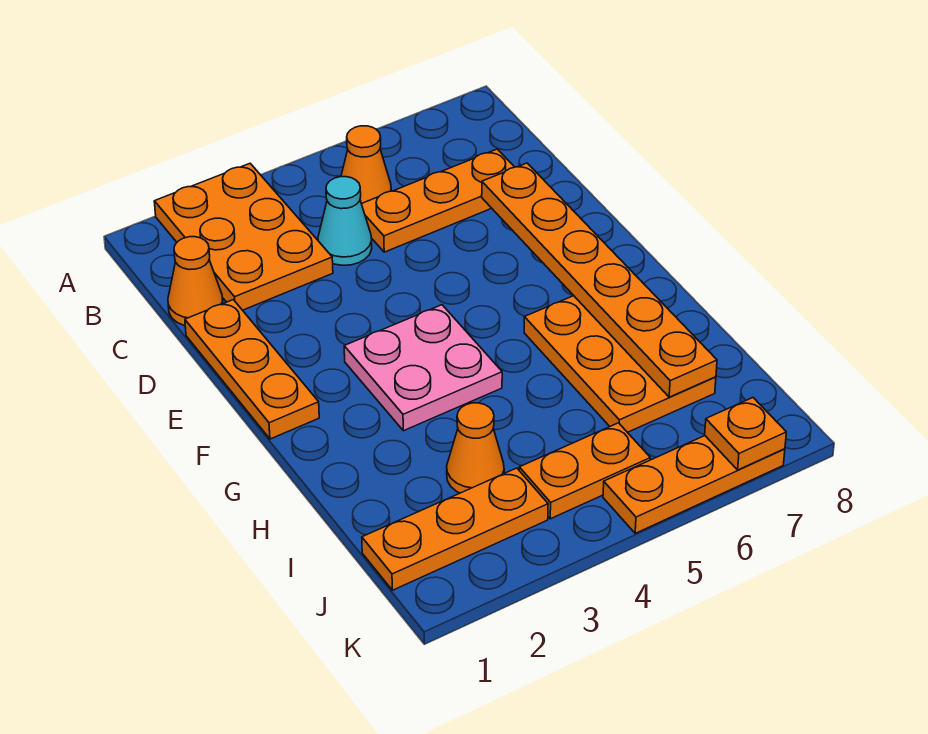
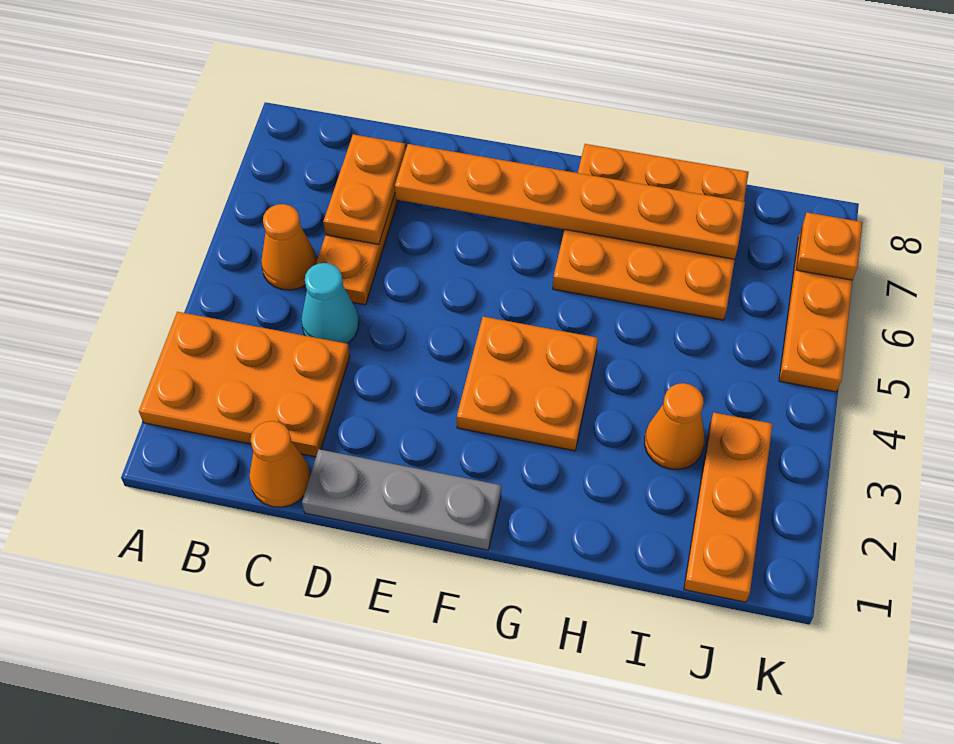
orange plate D1:F1 level 1 -> grey plate D1:F1 level 1
pink plate F3:G4 level 1 -> orange plate F3:G4 level 1
orange plate G6:I7 level 1 -> orange plate G6:I8 level 1
orange plate J4:J5 level 1 -> orange plate C6:C7 level 2

